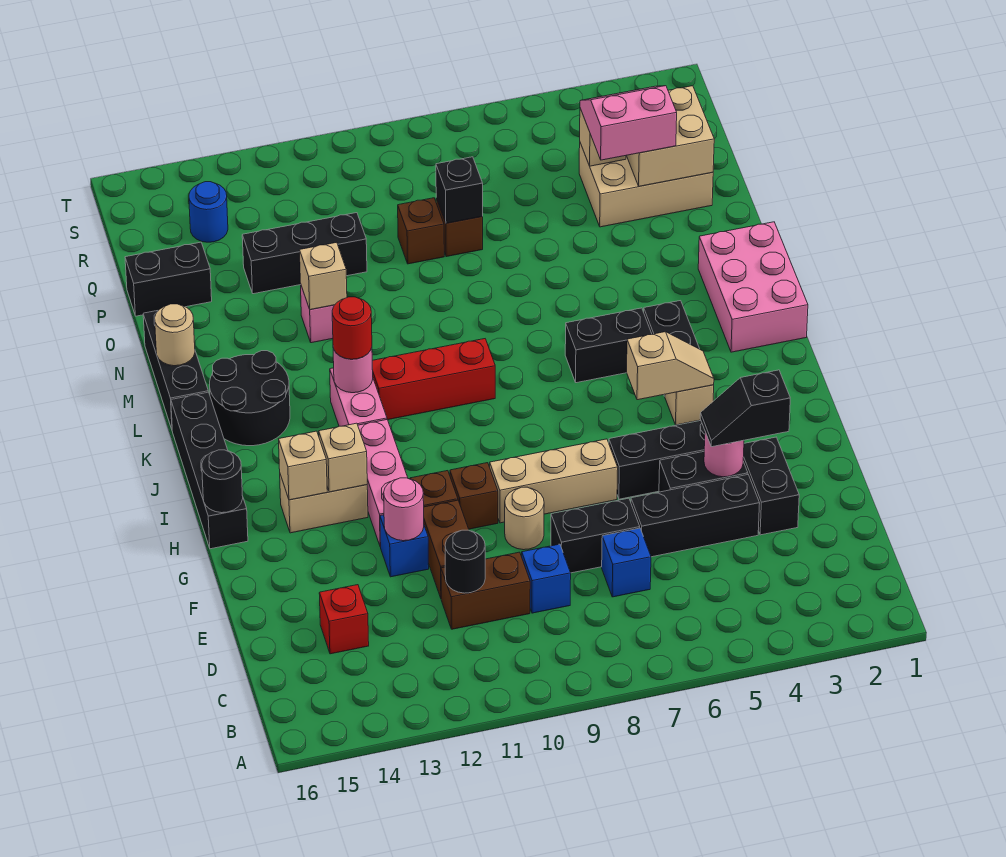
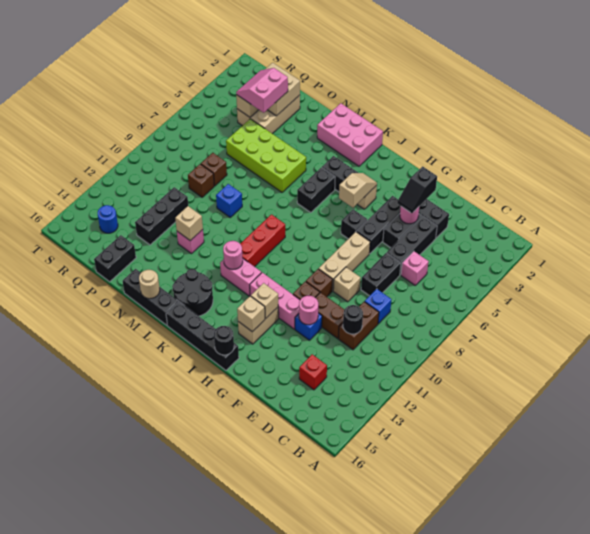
none -> pink brick D6 level 1
blue brick D7 level 1 -> blue brick N9 level 1
tan round brick F9 level 1 -> tan brick F9 level 1
red round brick K12 level 3 -> none
none -> lime brick M5:P6 level 1
black brick P8 level 2 -> black brick H6 level 1

